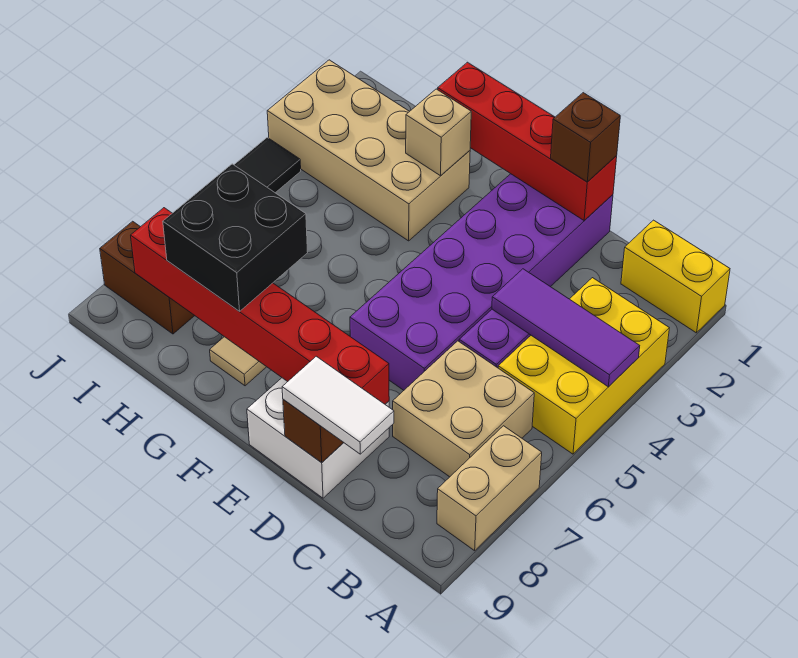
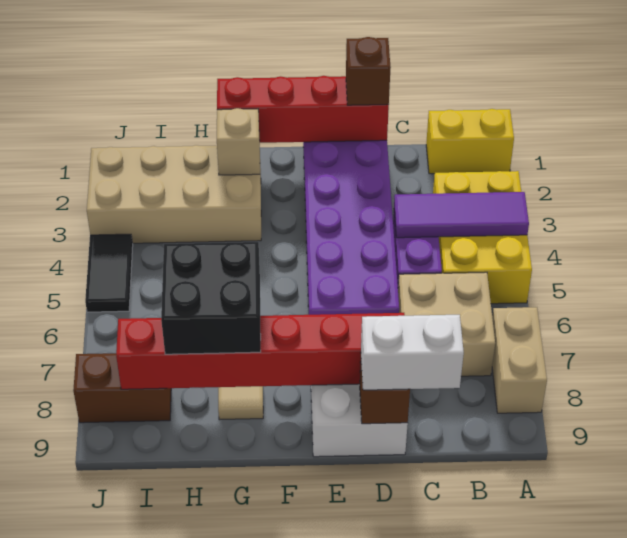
white tile C9:D9 level 3 -> white brick C9:D9 level 3

